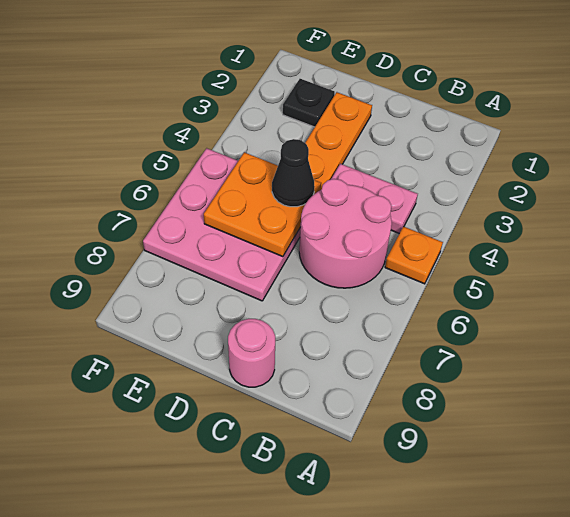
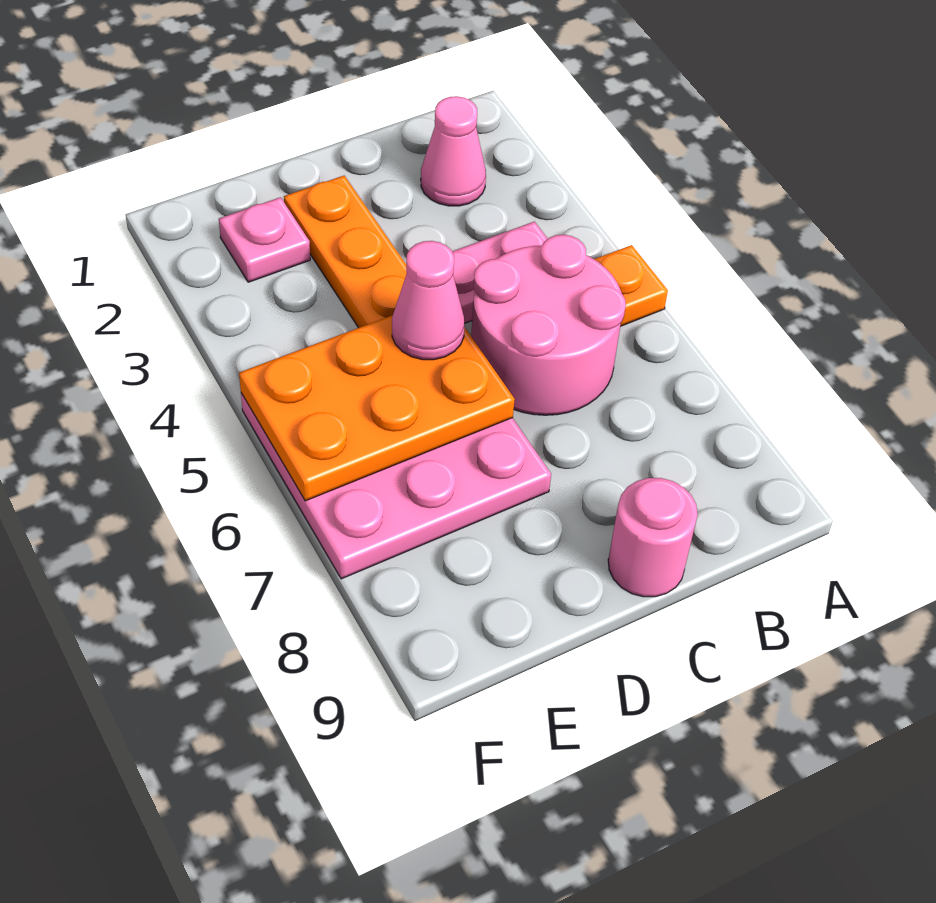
none -> pink cone B2 level 1
orange plate D5:E6 level 2 -> orange plate D5:F6 level 2
black cone D5 level 3 -> pink cone D5 level 3
black plate E2 level 1 -> pink plate E2 level 1

